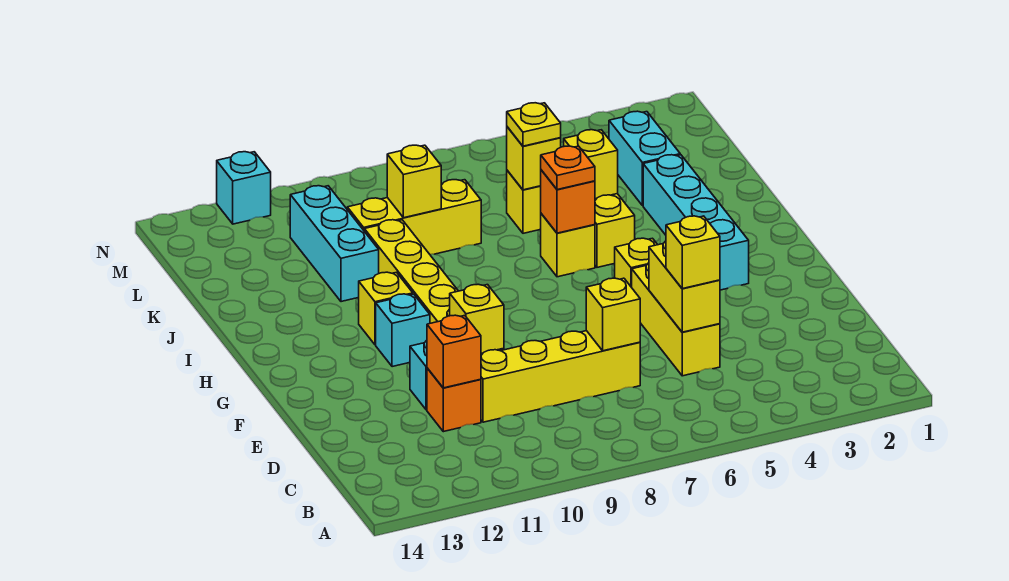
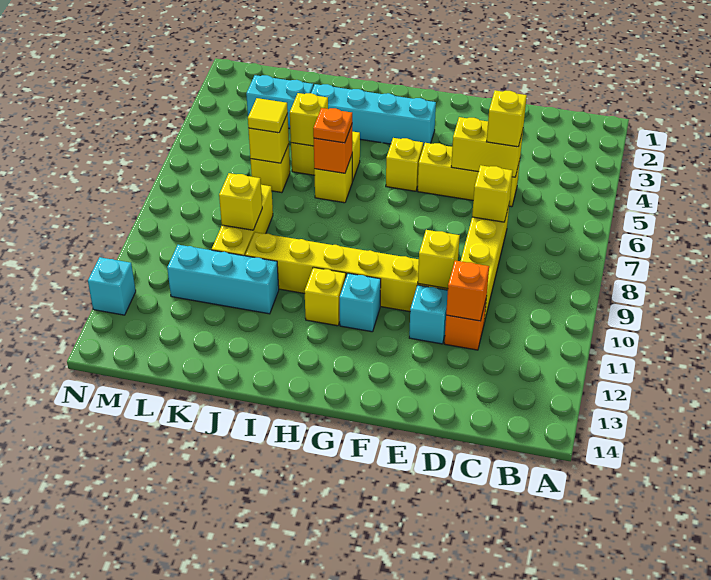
yellow plate K6 level 3 -> yellow tile K6 level 3

